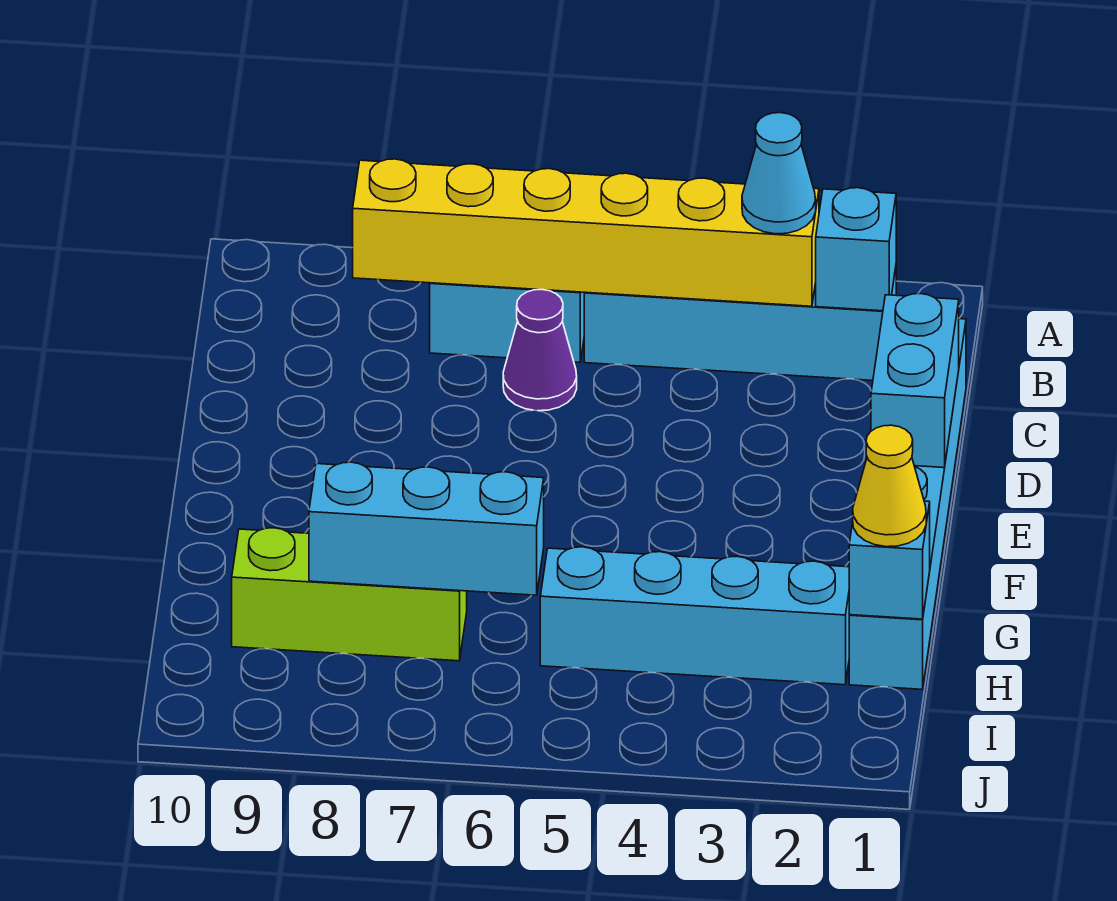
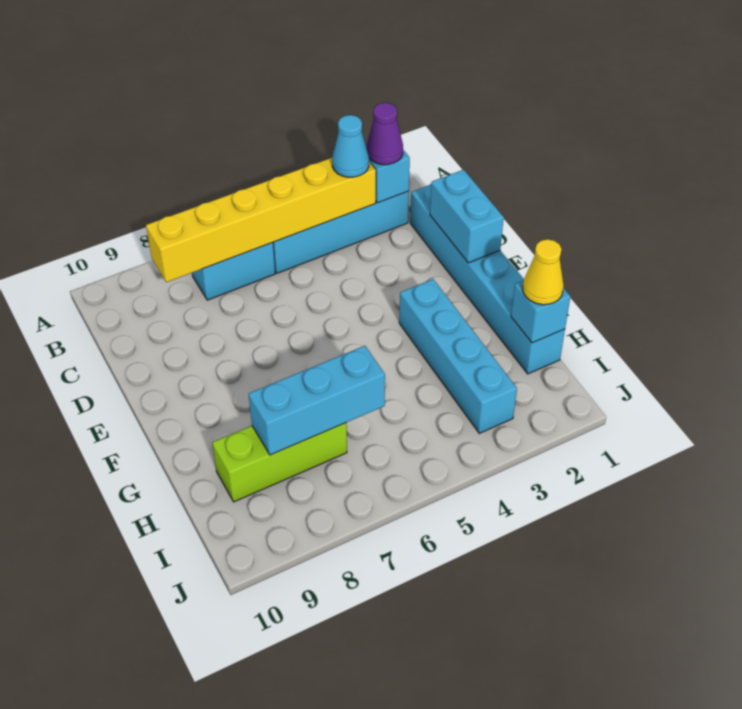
purple cone C6 level 1 -> purple cone B2 level 3
cyan brick H2:H5 level 1 -> cyan brick F3:I3 level 1

